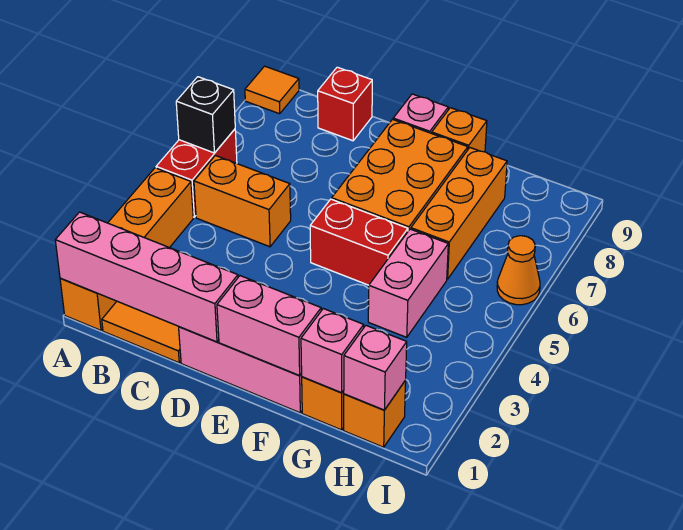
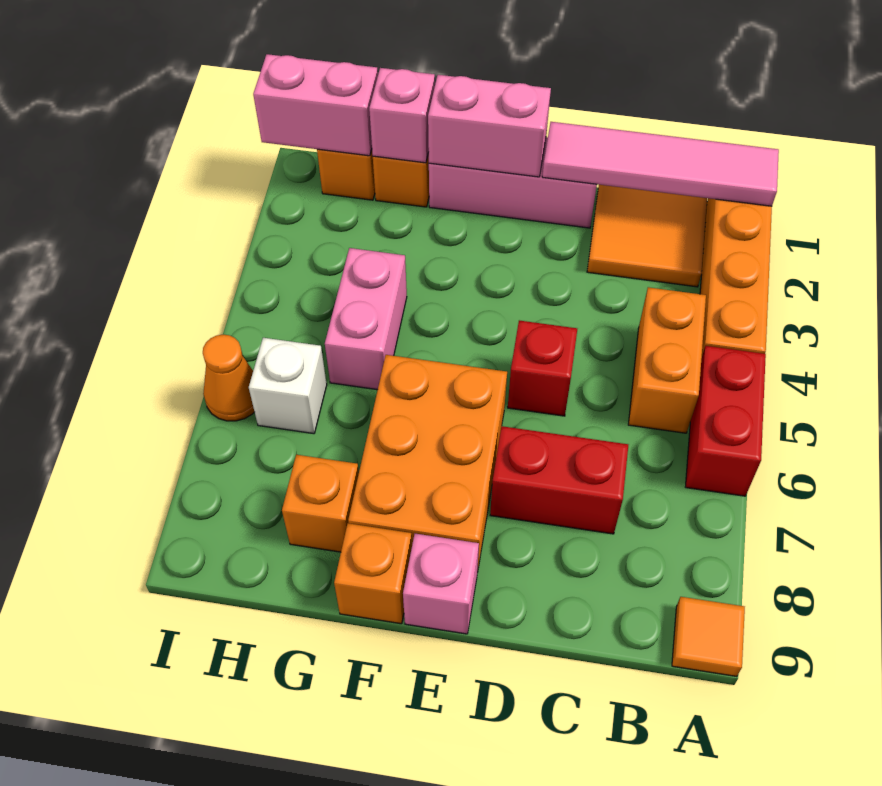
pink brick A1:D1 level 2 -> pink tile A1:D1 level 2
black brick A6 level 2 -> none
orange brick B5:C5 level 1 -> orange brick B4:B5 level 1
red brick C9 level 1 -> red brick D5 level 1
red brick E5:F5 level 1 -> red brick C7:D7 level 1
orange brick G6:G8 level 1 -> orange brick G8 level 1
pink brick H1 level 2 -> pink brick H1:I1 level 2
none -> white brick H6 level 1

